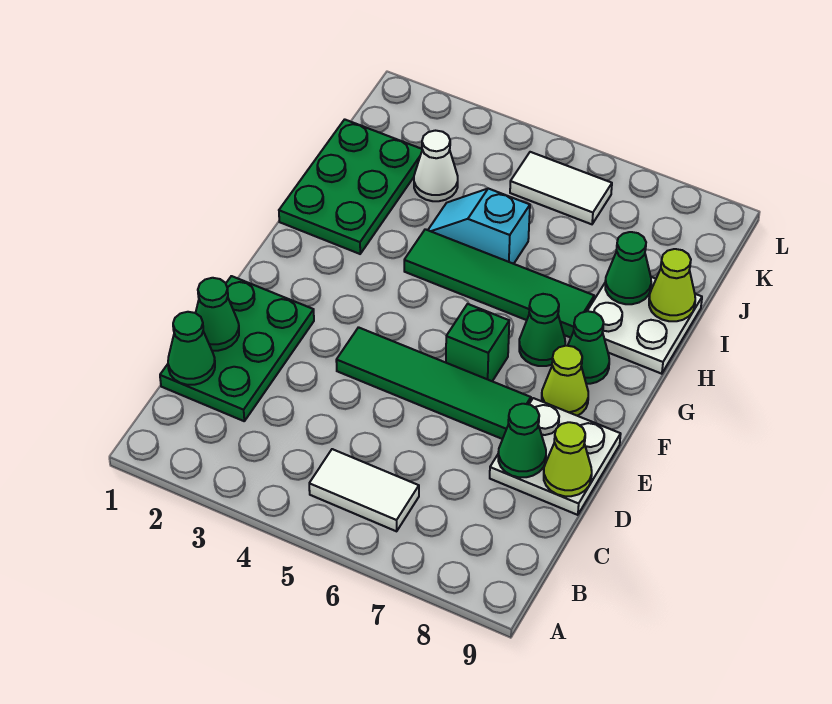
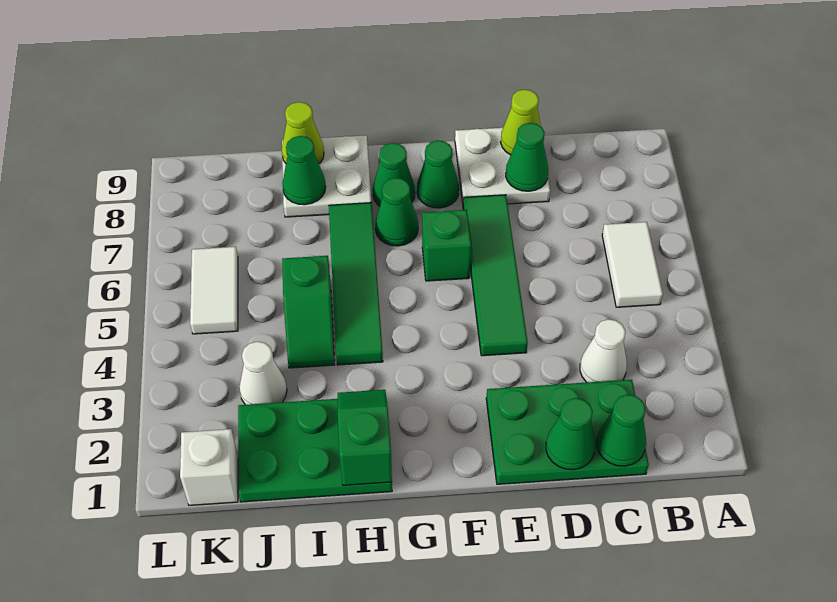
none -> white cone C3 level 1
lime cone F8 level 1 -> green cone F8 level 1
none -> green slope H1:H2 level 2 top 1
cyan slope I4:I5 level 1 top 5 -> green slope I4:I5 level 1 top 5
none -> white brick K1 level 1

